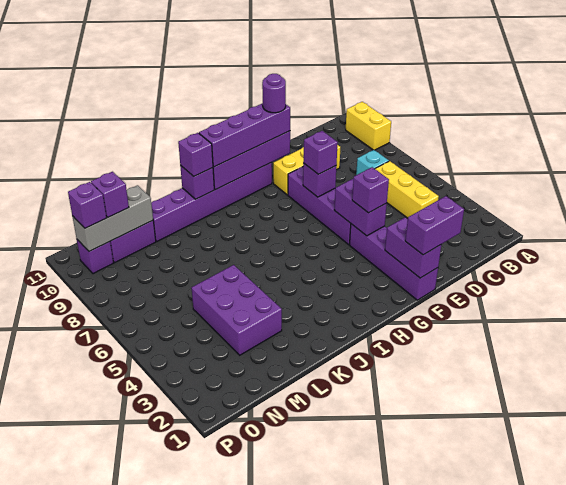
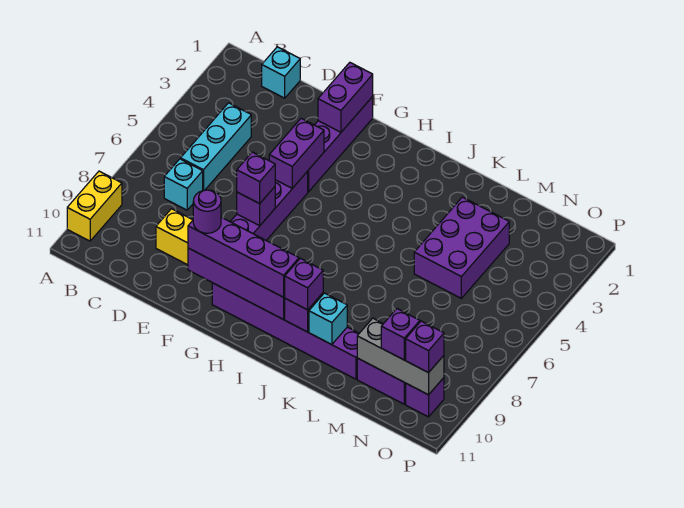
none -> cyan brick C1 level 1
yellow brick C4:C6 level 1 -> cyan brick C4:C6 level 1
purple brick E1:F1 level 3 -> none
purple brick F4 level 3 -> none
none -> cyan brick K10 level 2

